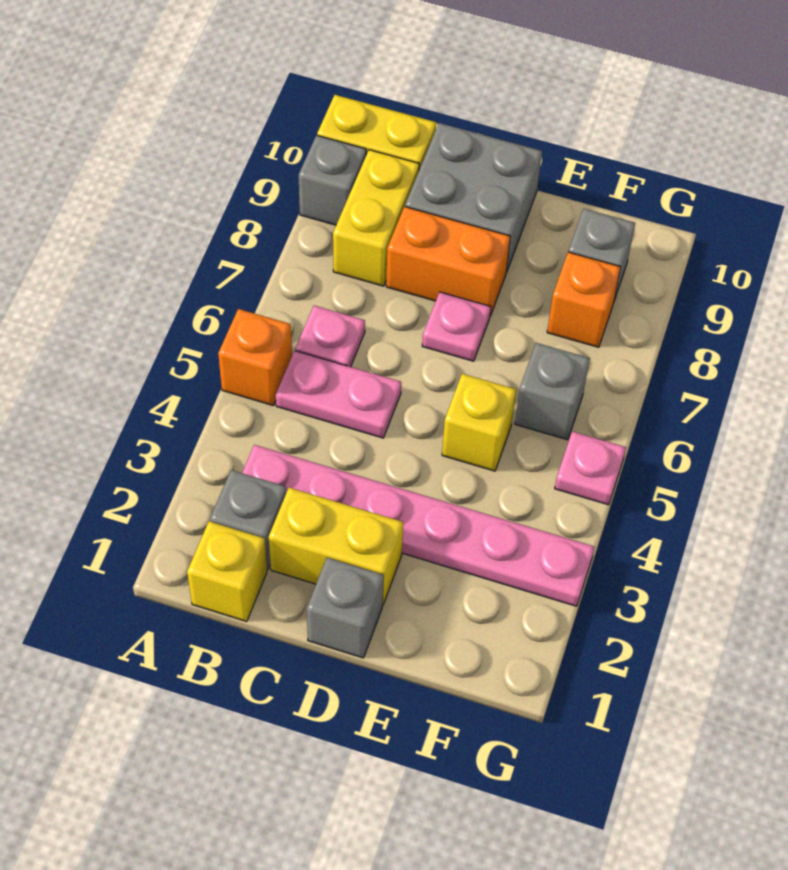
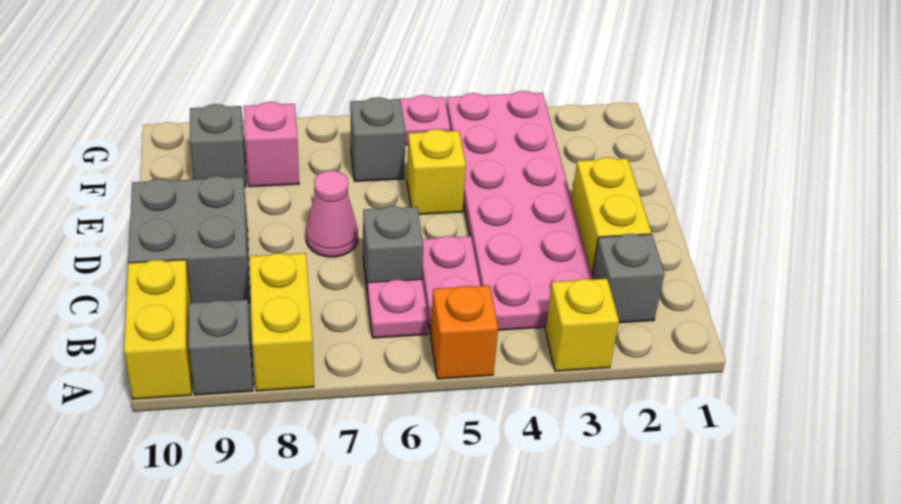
yellow brick B1 level 1 -> yellow brick A3 level 1
pink plate B3:G3 level 1 -> pink plate B3:G4 level 1
yellow brick B8:B9 level 1 -> yellow brick A8:B8 level 1
orange brick C8:D8 level 1 -> none
grey brick D1 level 1 -> grey brick C6 level 1
pink plate D7 level 1 -> pink cone D7 level 1
orange brick F8 level 1 -> pink brick F8 level 1

